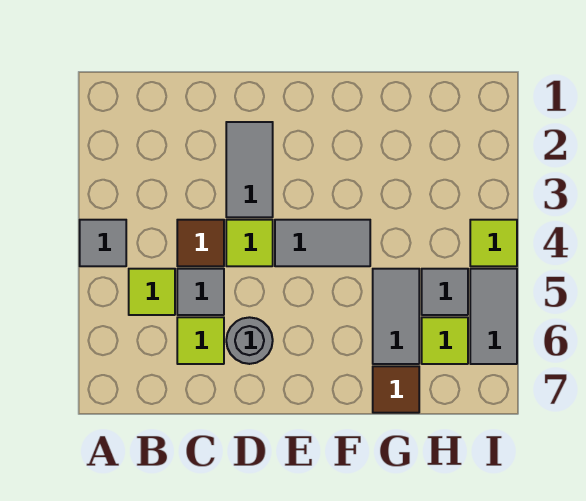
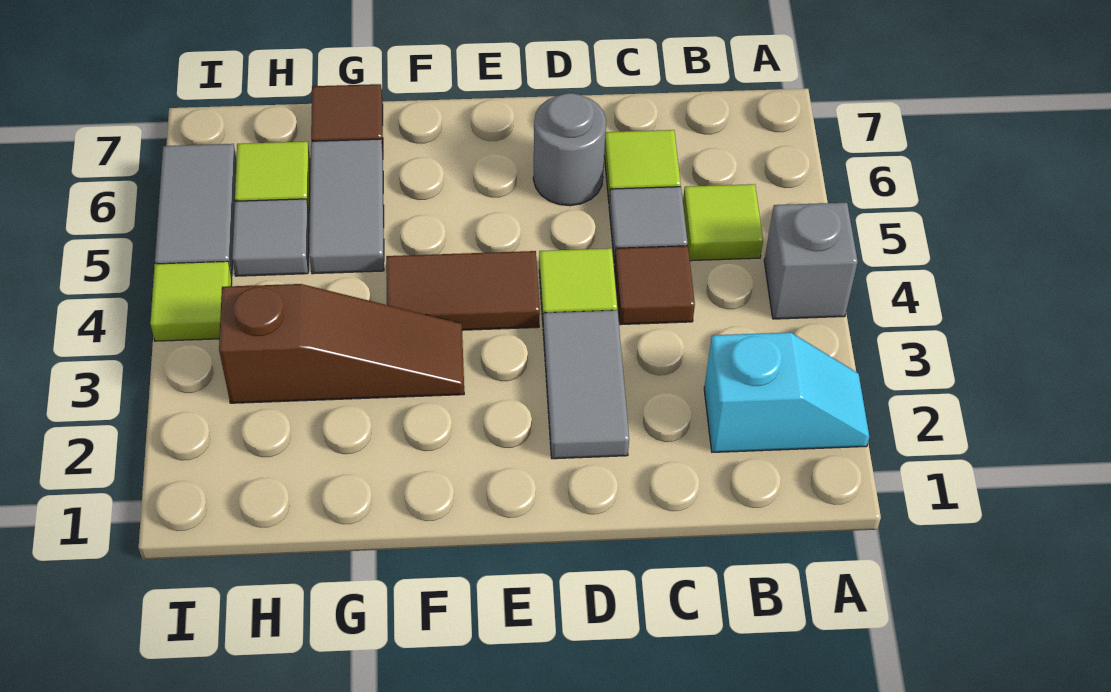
none -> cyan slope A2:B2 level 1 top B
grey tile A4 level 1 -> grey brick A4 level 1
grey tile E4:F4 level 1 -> brown tile E4:F4 level 1
none -> brown slope F3:H3 level 1 top H

